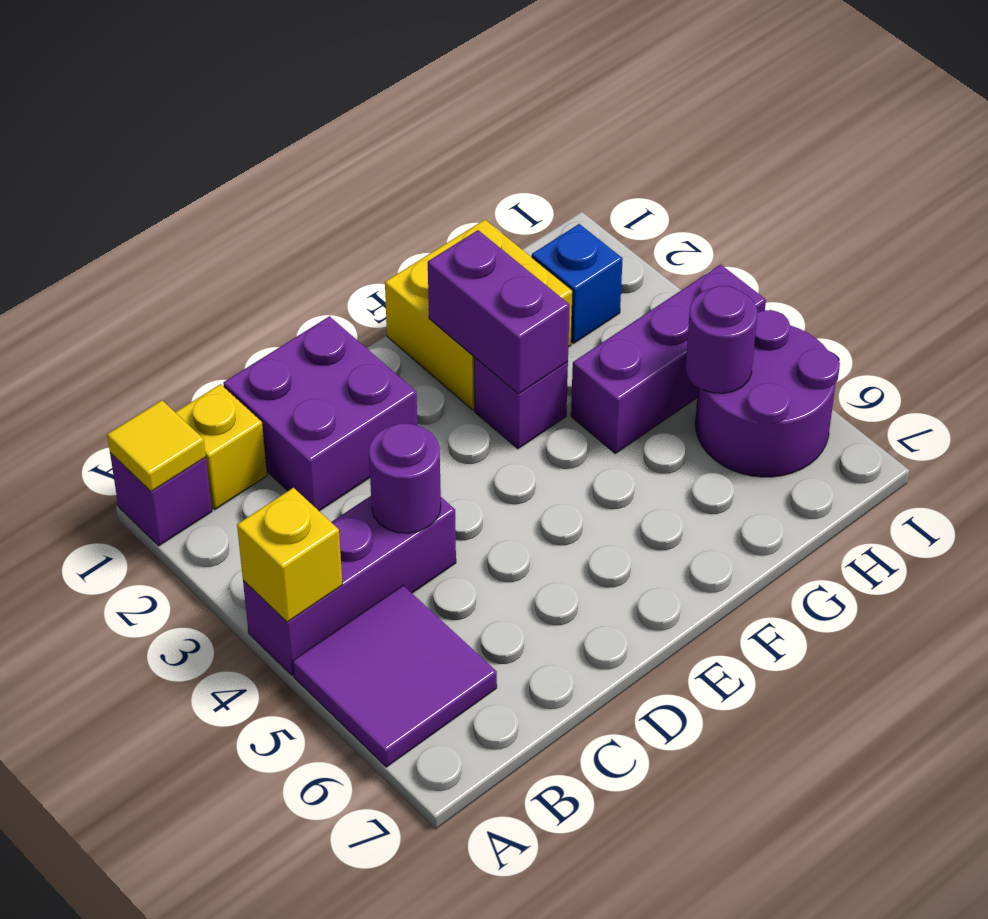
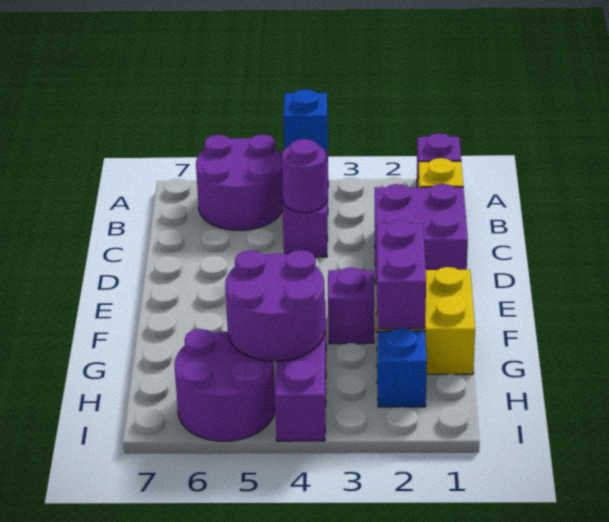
yellow tile A1 level 2 -> none
yellow brick A4 level 2 -> blue brick A4 level 2
purple tile A5:B6 level 1 -> purple round brick A5:B6 level 1
purple brick F2:F3 level 2 -> purple brick F2:G2 level 2
purple round brick H5 level 2 -> purple round brick G4:H5 level 2

